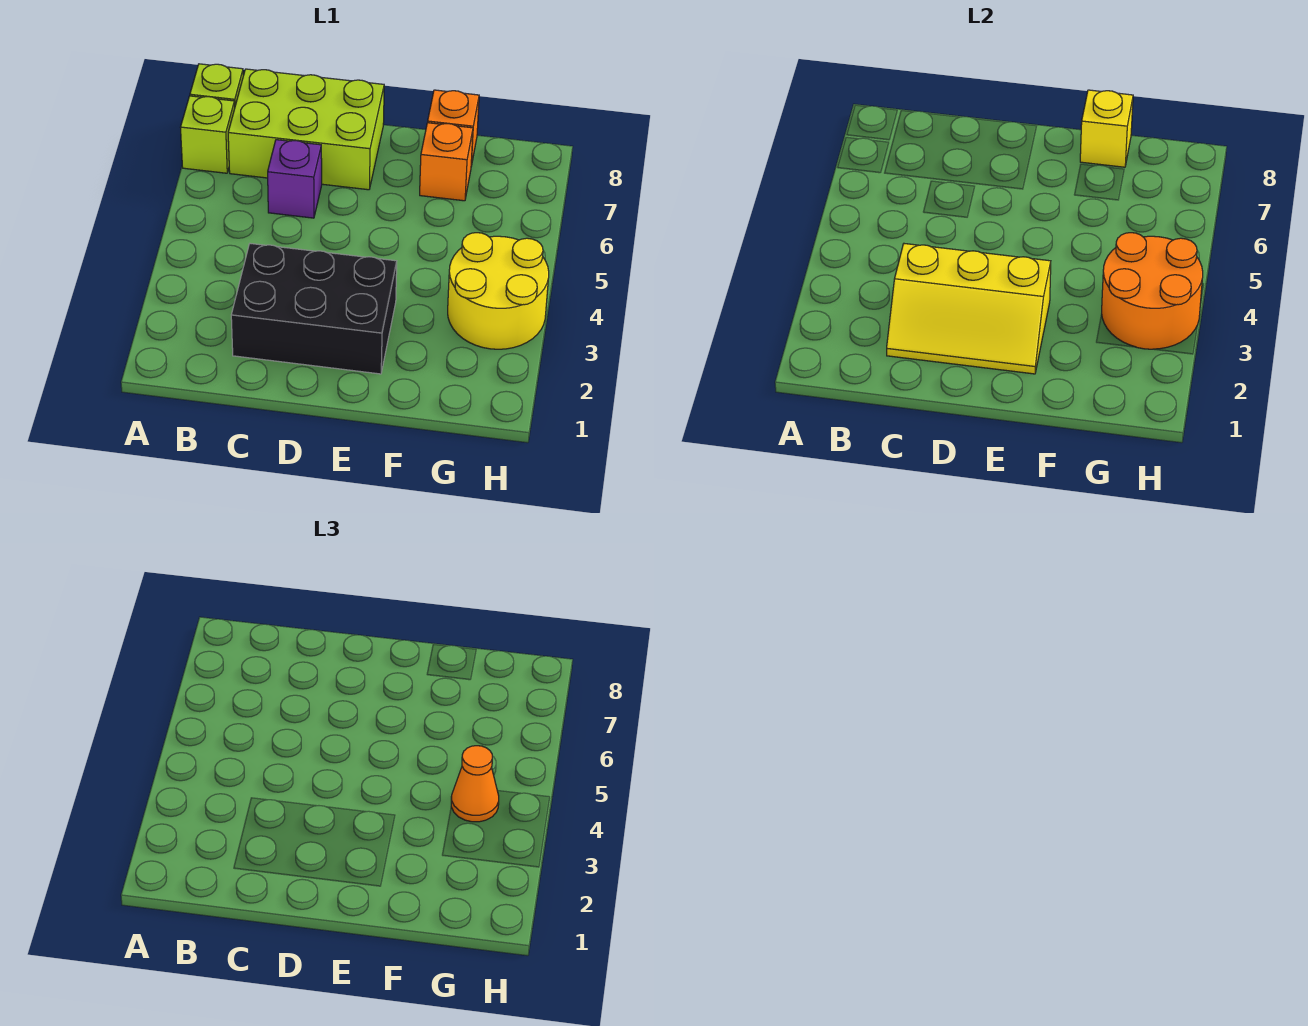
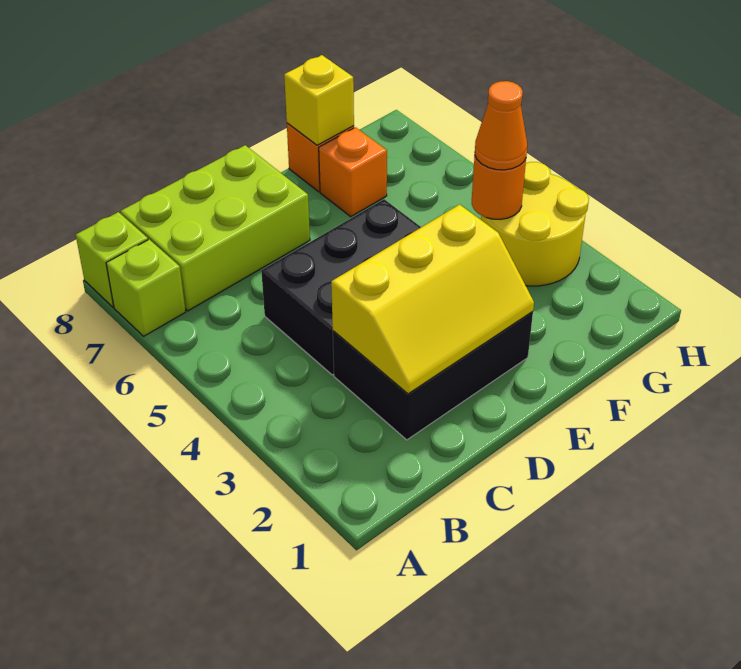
none -> black brick C4:E5 level 1
purple brick C6 level 1 -> none
orange round brick G3:H4 level 2 -> orange round brick G4 level 2

